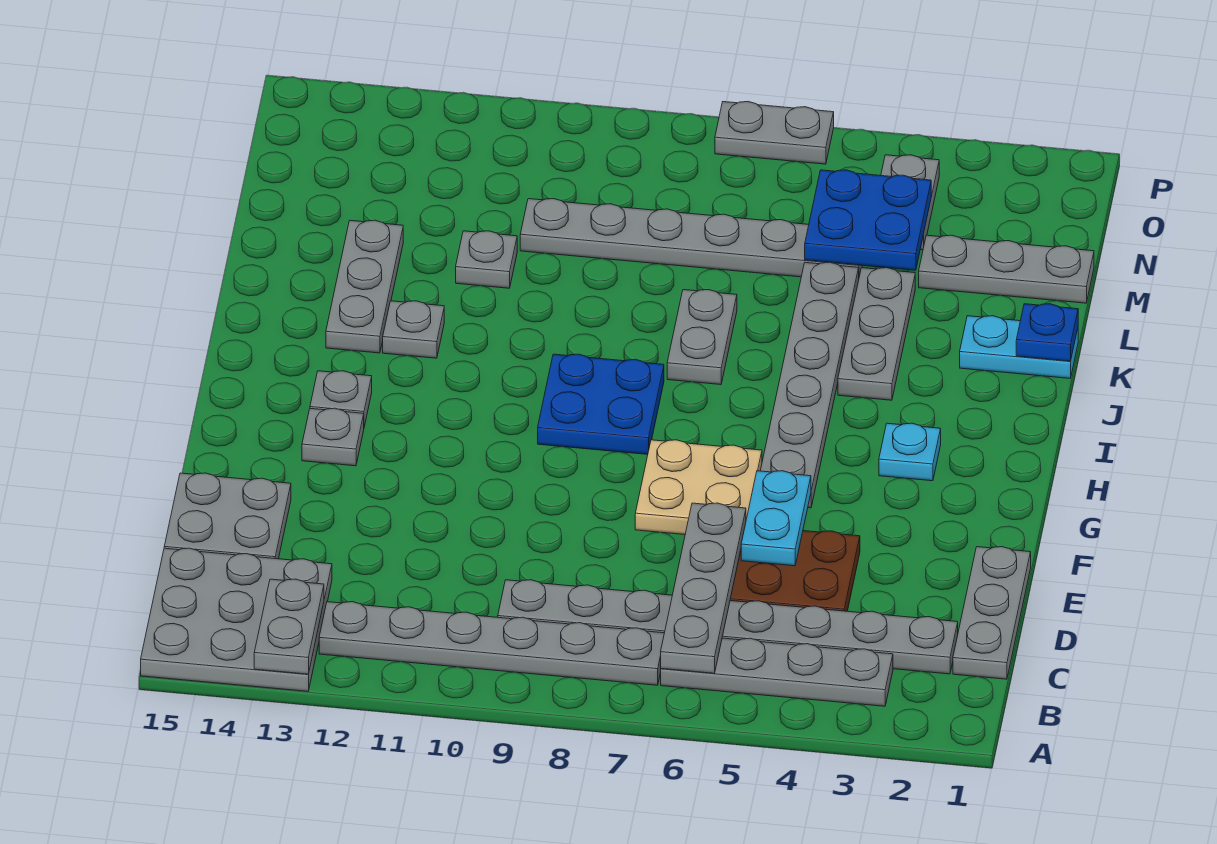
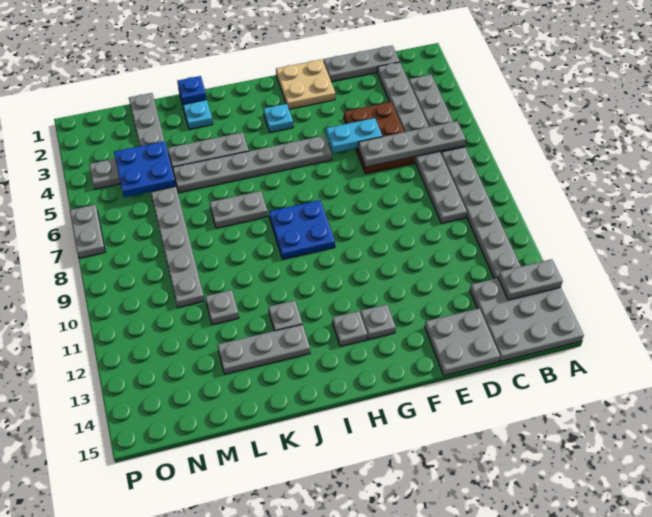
tan plate F6:G7 level 1 -> tan plate F1:G2 level 1

